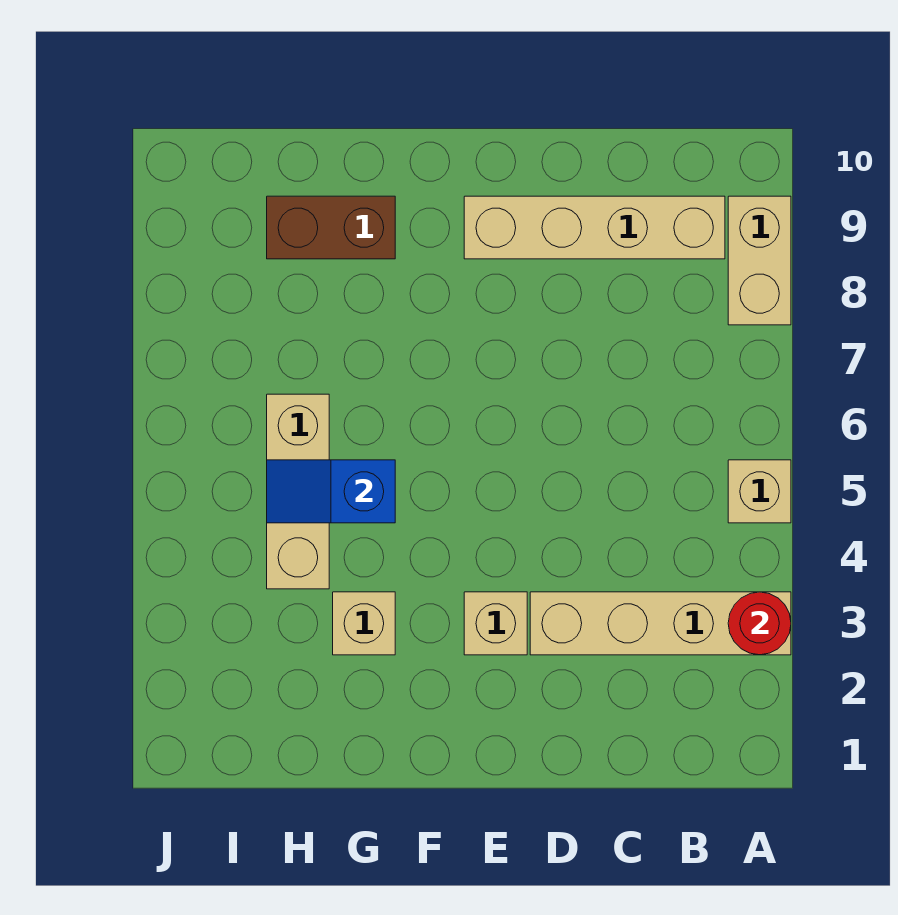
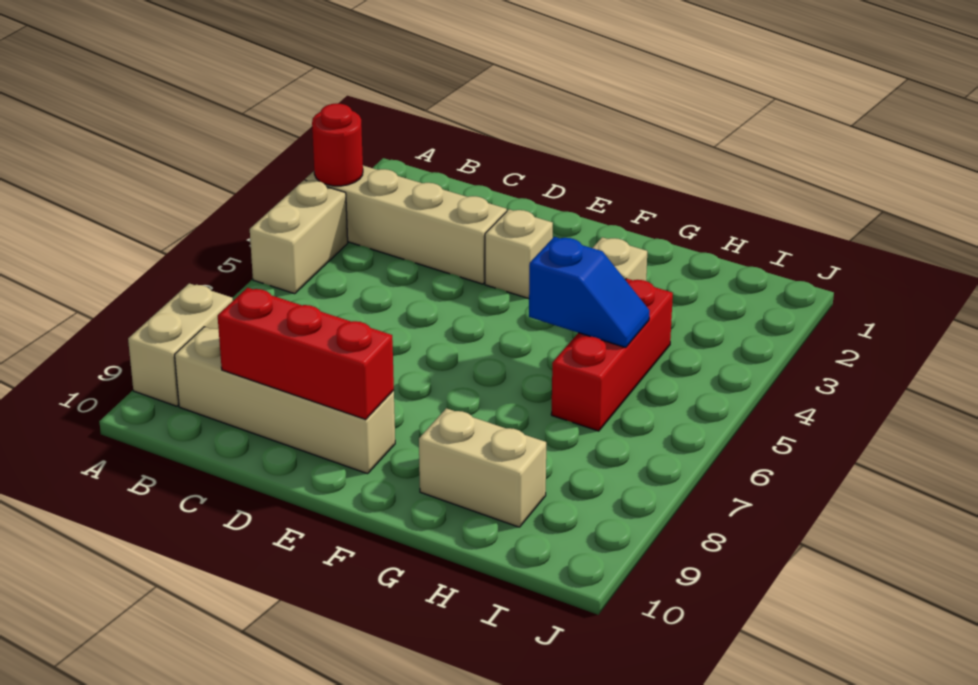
tan brick A5 level 1 -> tan brick A4:A5 level 1
none -> red brick C9:E9 level 2
brown brick G9:H9 level 1 -> tan brick G9:H9 level 1
tan brick H4:H6 level 1 -> red brick H4:H6 level 1

